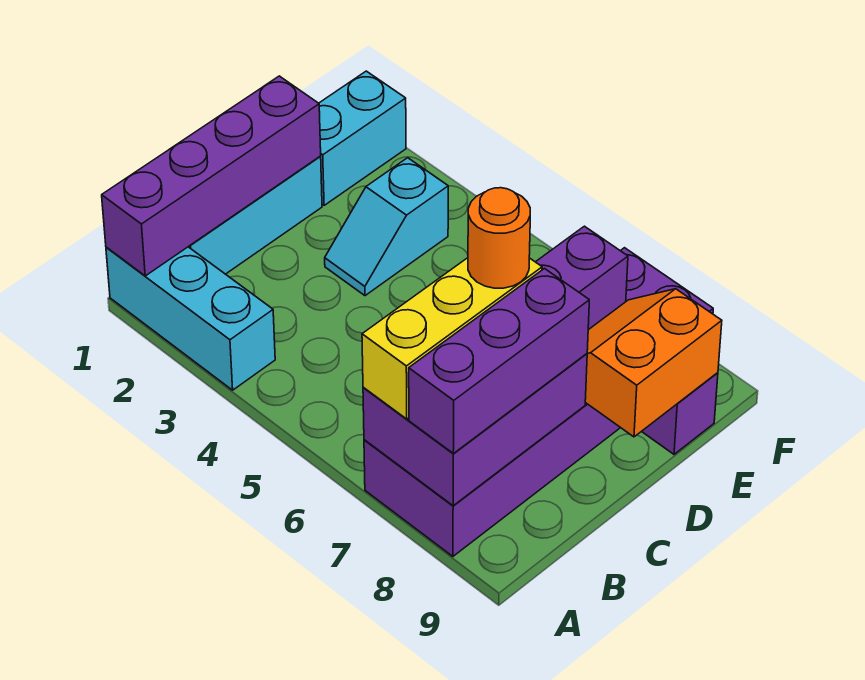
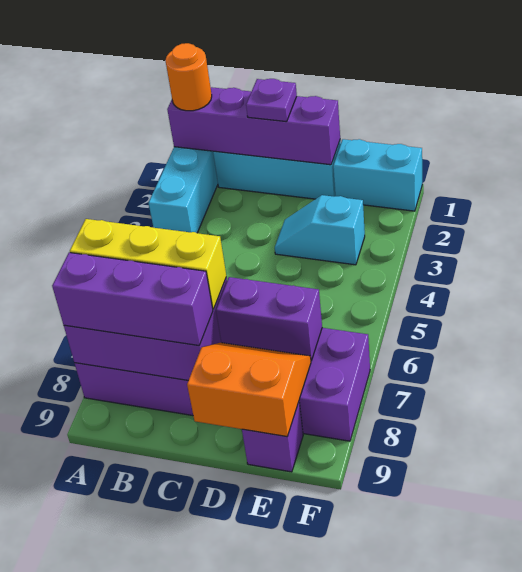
none -> purple plate C1 level 3
orange round brick C7 level 4 -> orange round brick A1 level 3

